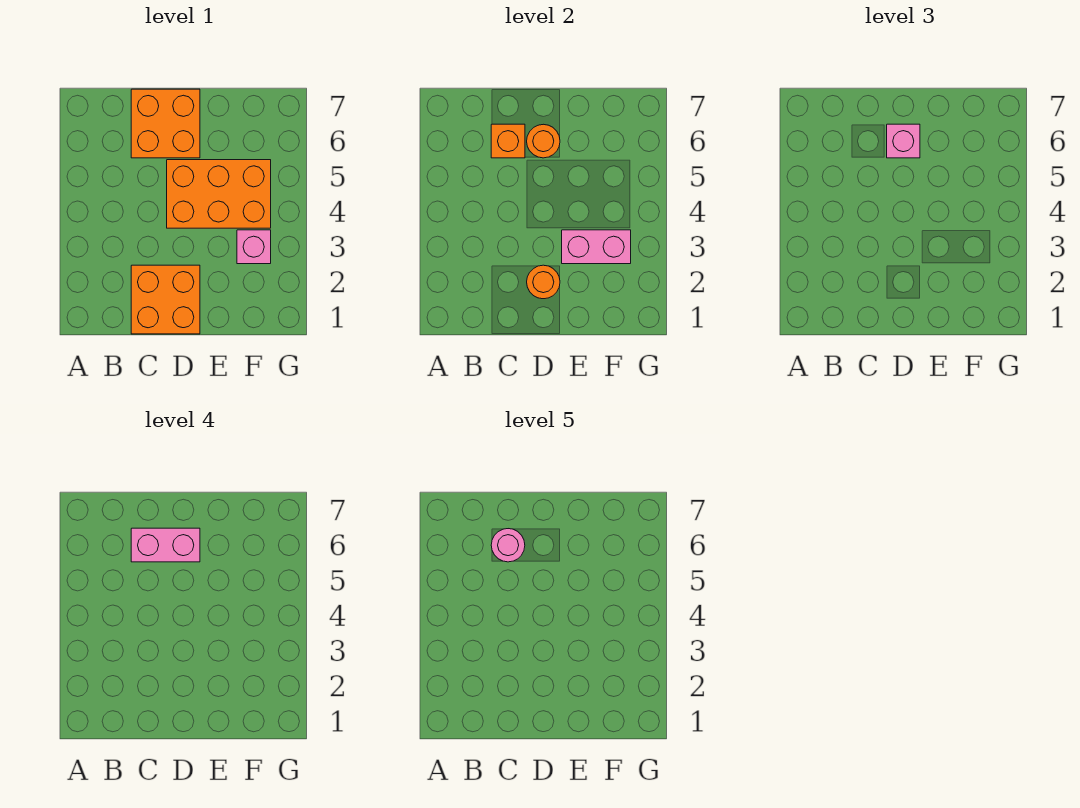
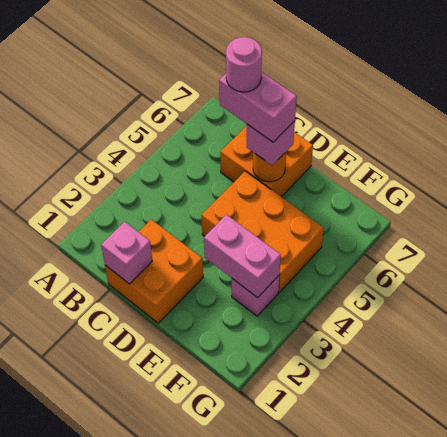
none -> pink brick C1 level 2
orange brick C6 level 2 -> none
orange round brick D2 level 2 -> none

